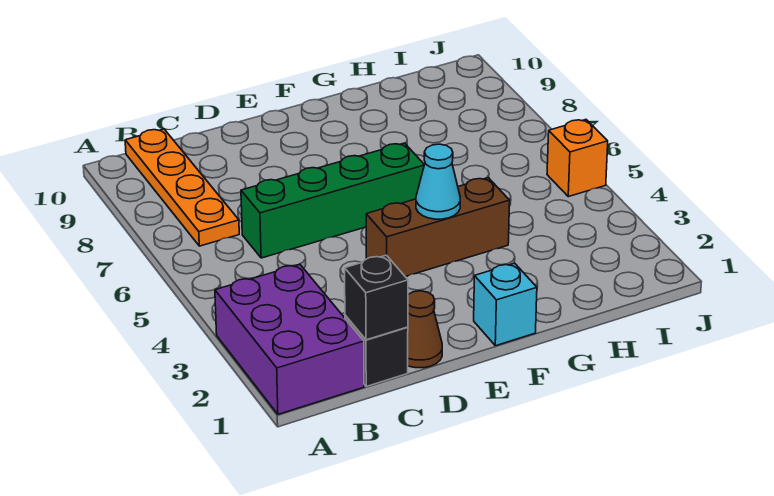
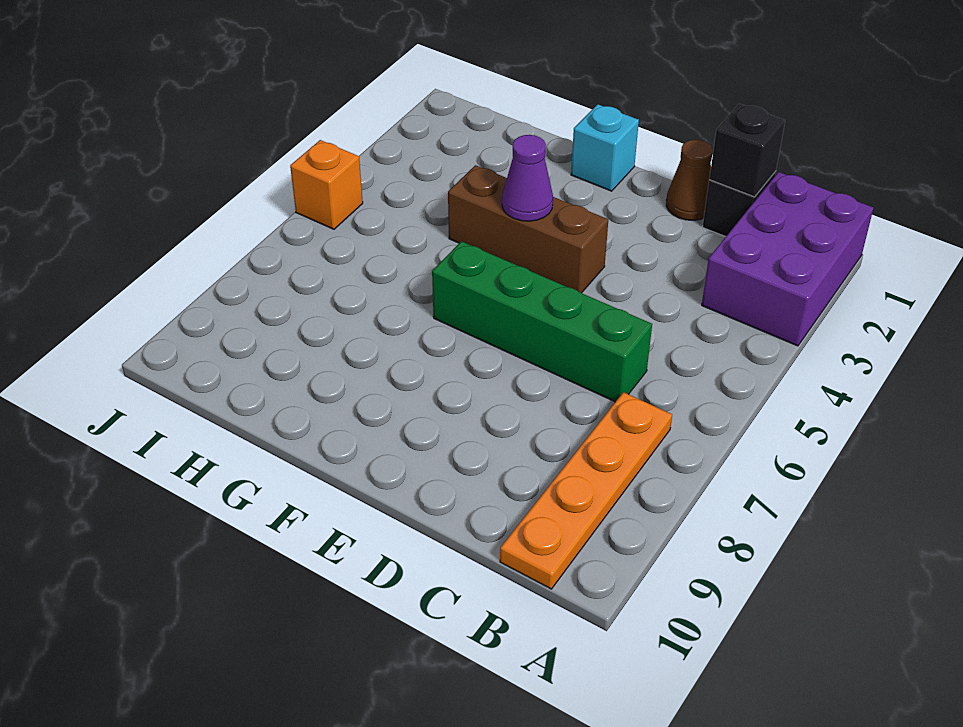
cyan cone F4 level 2 -> purple cone F4 level 2

